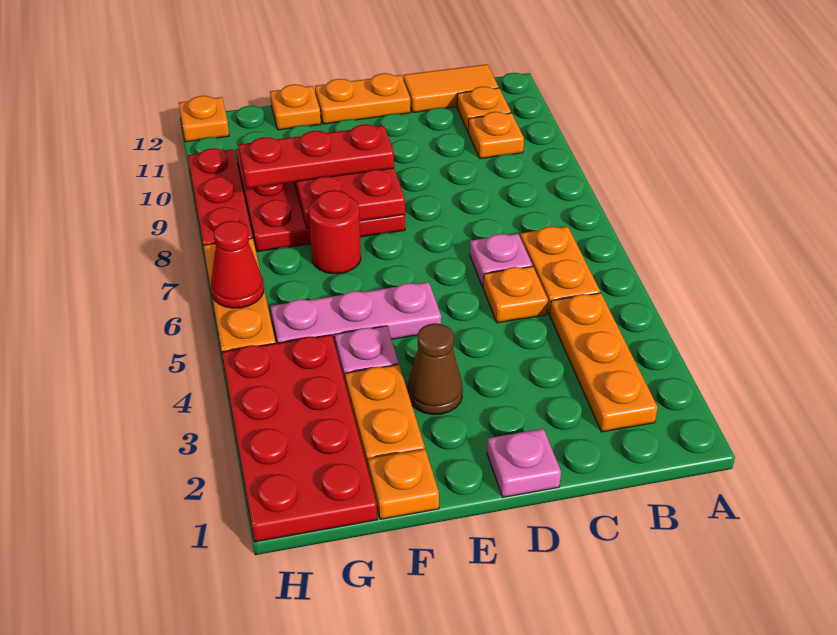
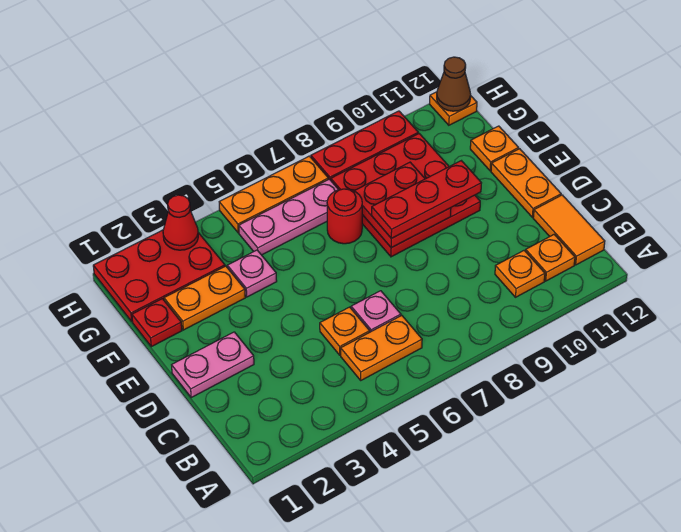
orange plate B2:B4 level 1 -> none
pink plate D1 level 1 -> pink plate D1:D2 level 1
brown cone E3 level 1 -> brown cone H12 level 2
pink plate E5:G5 level 1 -> pink plate G5:G7 level 1
red plate E9:G9 level 3 -> red plate E8:E10 level 3
orange plate F1 level 1 -> red plate F1 level 1
red plate G1:H4 level 1 -> red plate G1:H3 level 1
red cone H6 level 2 -> red cone H3 level 2

